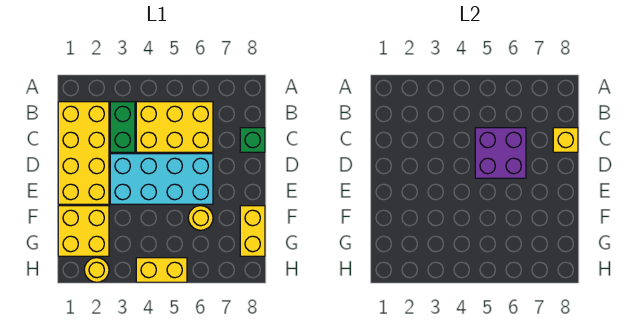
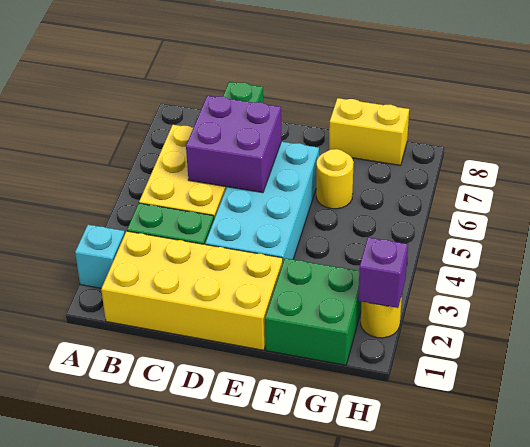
none -> cyan brick A2 level 1
yellow brick C8 level 2 -> none
yellow brick F1:G2 level 1 -> green brick F1:G2 level 1
none -> purple brick H2 level 2
yellow brick H4:H5 level 1 -> none

